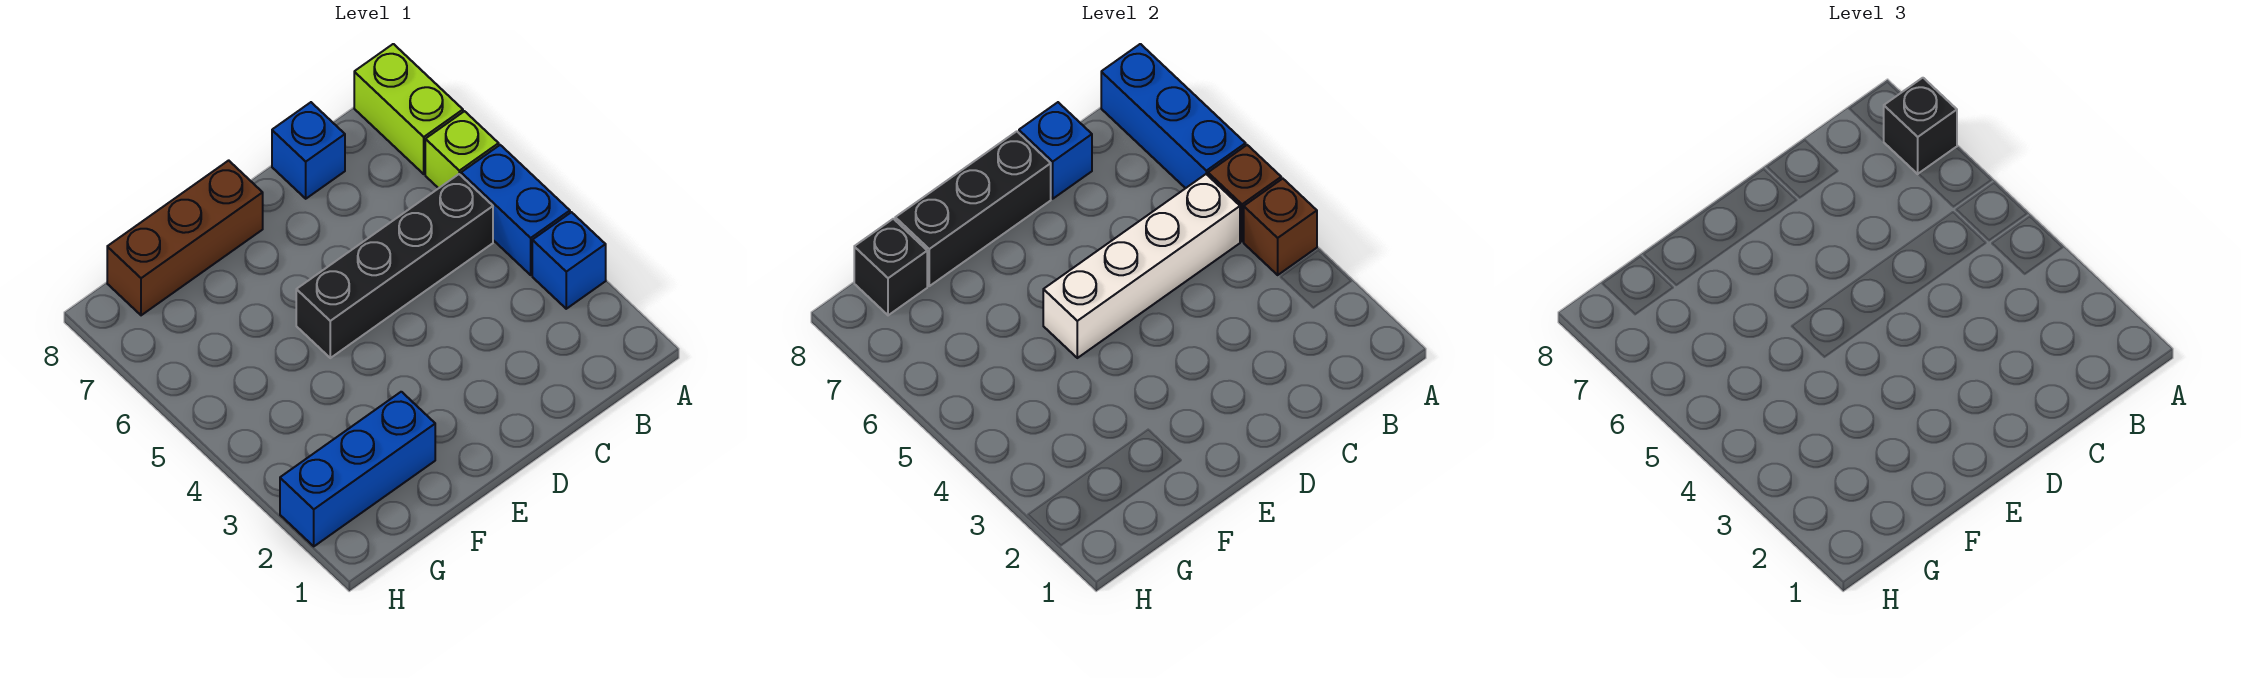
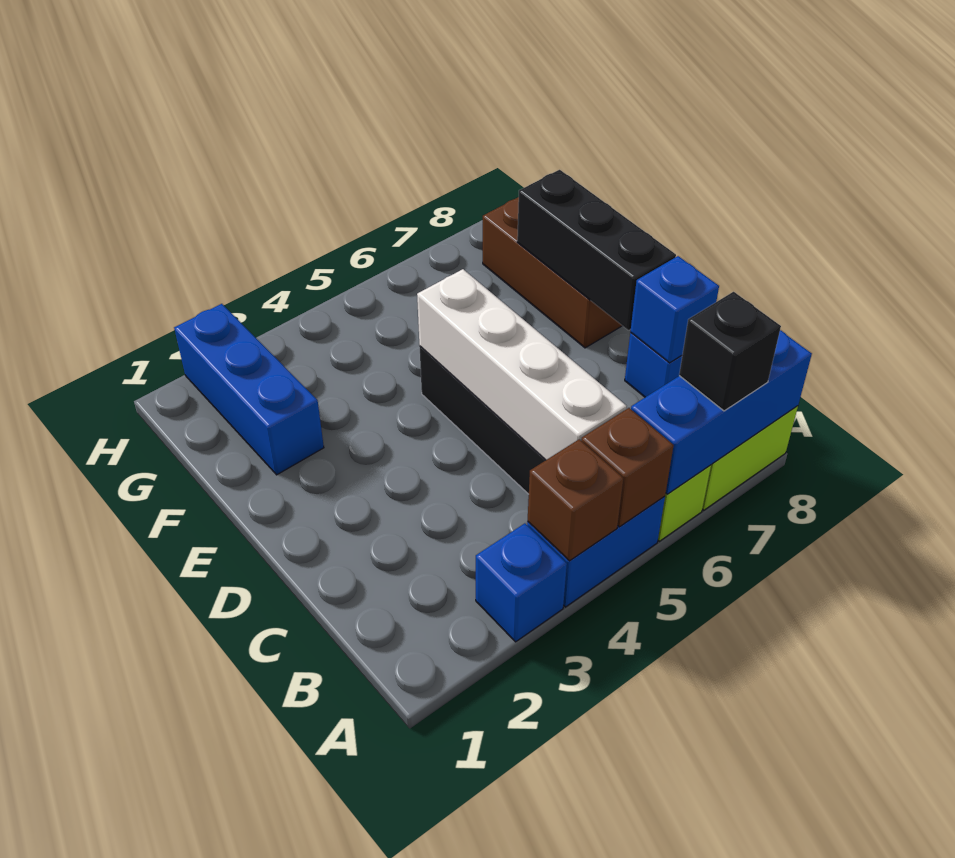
black brick G8 level 2 -> none

